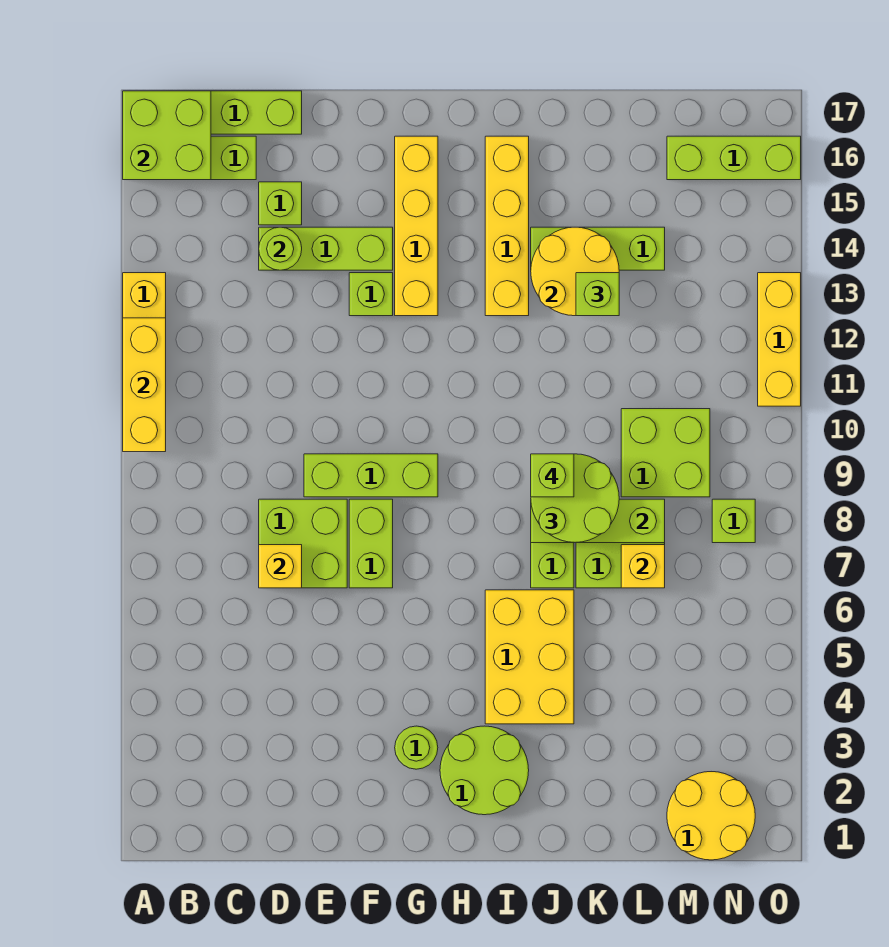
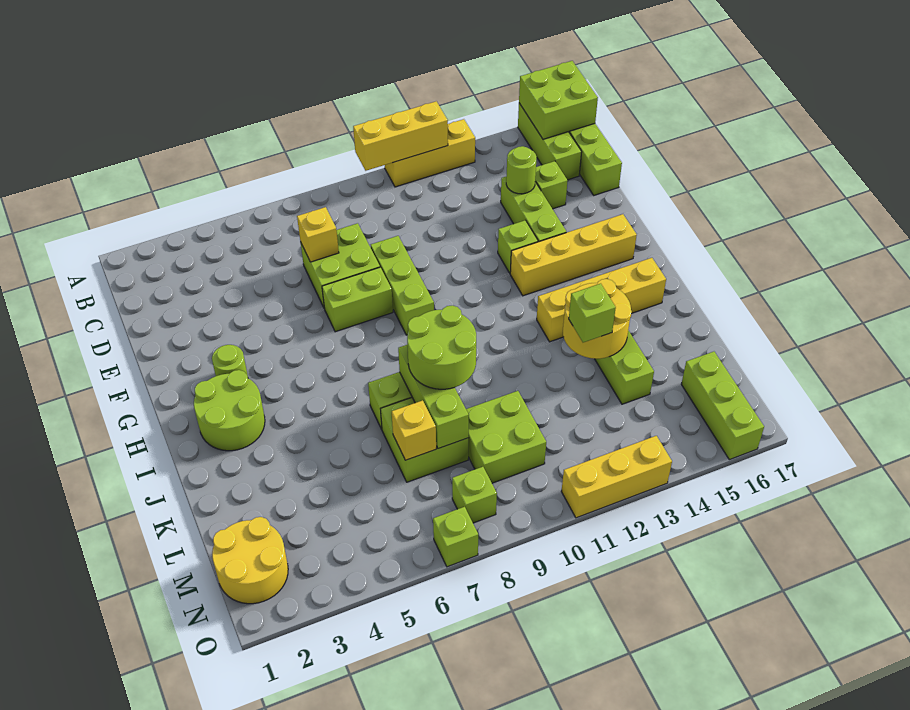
yellow brick I4:J6 level 1 -> none
lime brick J9 level 4 -> lime brick O7 level 1

